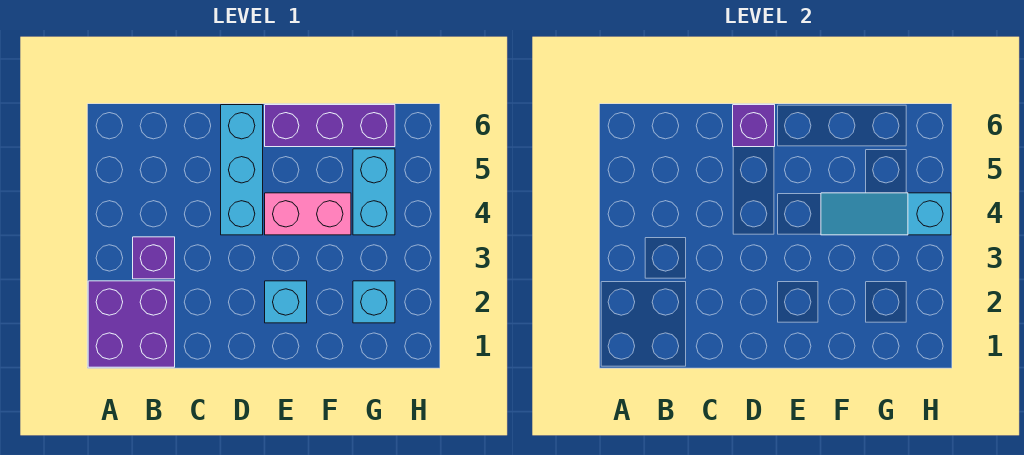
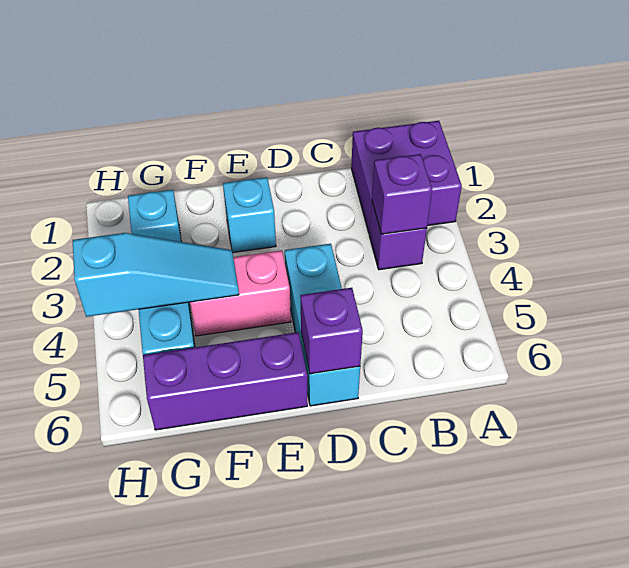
none -> purple brick B3 level 2

